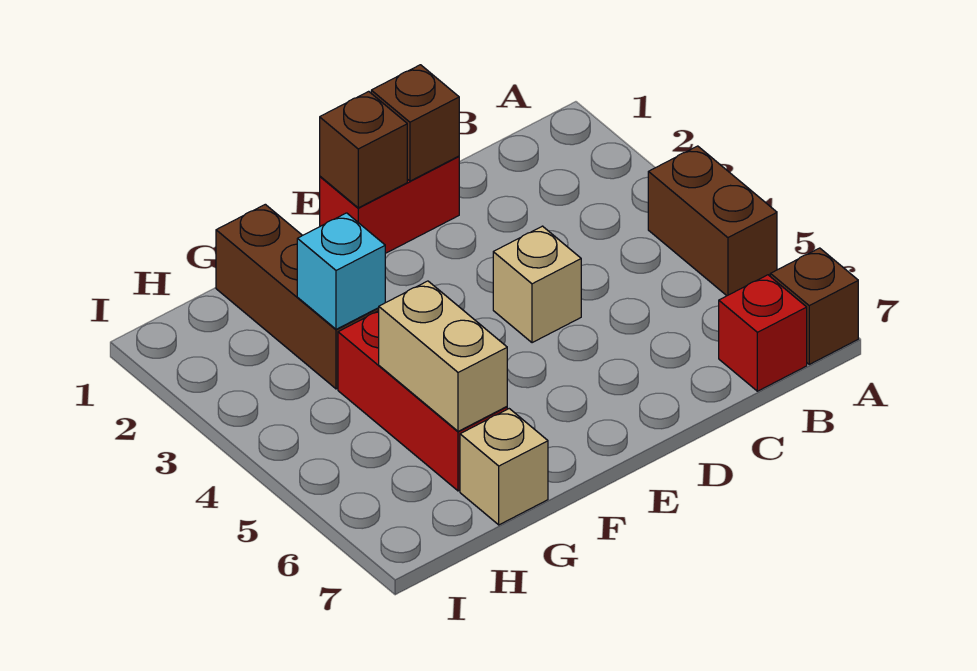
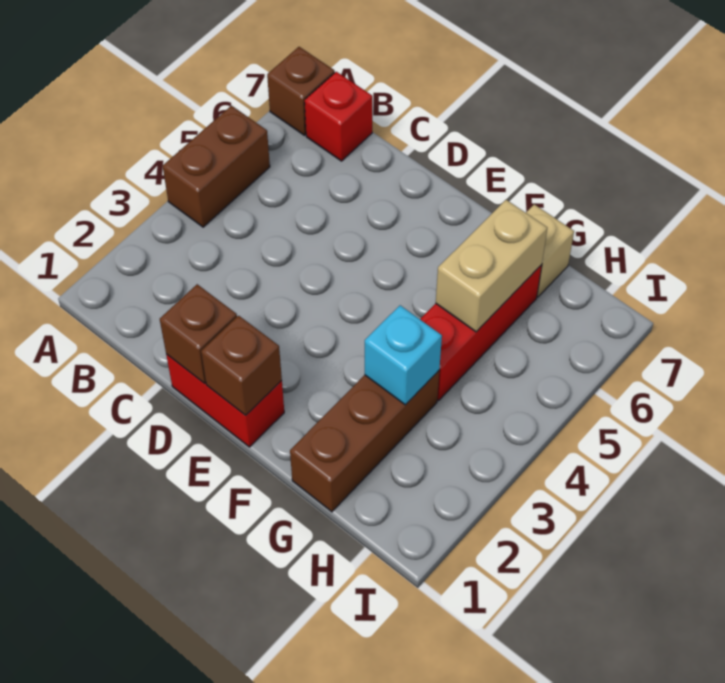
tan brick D4 level 1 -> none

